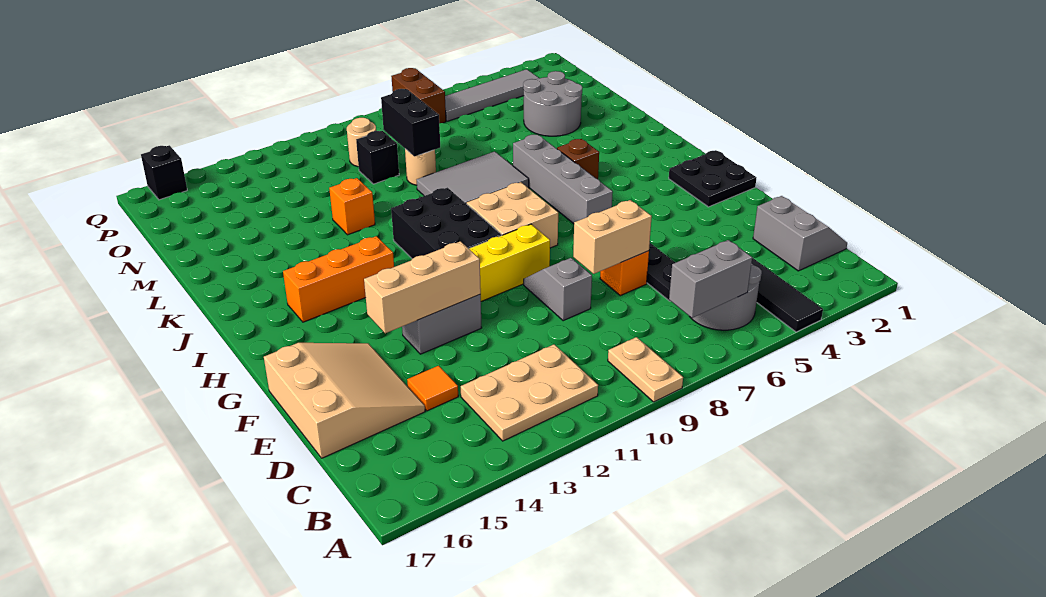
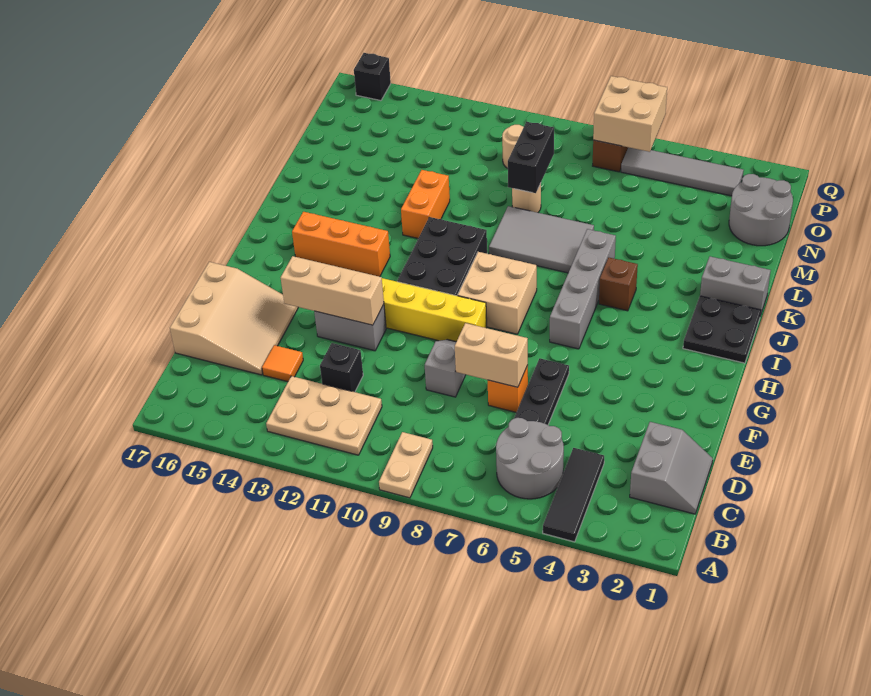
grey brick B6:B7 level 2 -> grey brick K1:K2 level 1
black plate G1:H2 level 1 -> black plate I1:J2 level 1
orange brick L12 level 1 -> orange brick K12:L12 level 1
grey round brick M3:N4 level 1 -> grey round brick N1:O2 level 1
black brick N10 level 1 -> black brick D12 level 1
none -> tan brick P6:Q7 level 2

